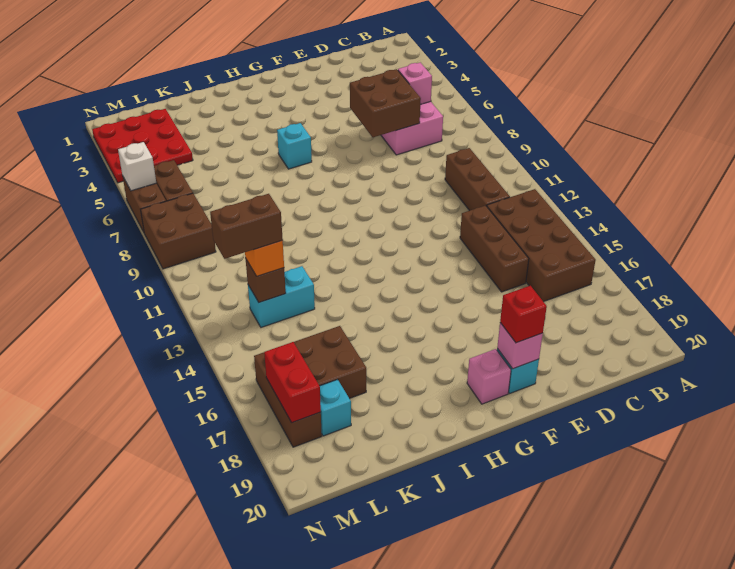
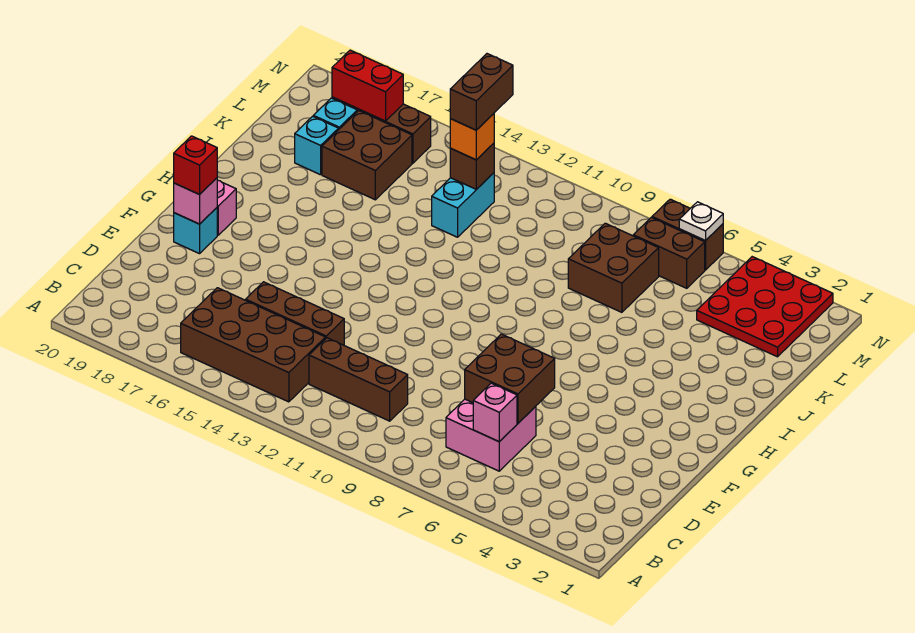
cyan brick H6 level 1 -> cyan brick K18 level 1
brown brick M8:N9 level 1 -> brown brick K7:L8 level 1
white brick N6 level 2 -> white plate N6 level 2

